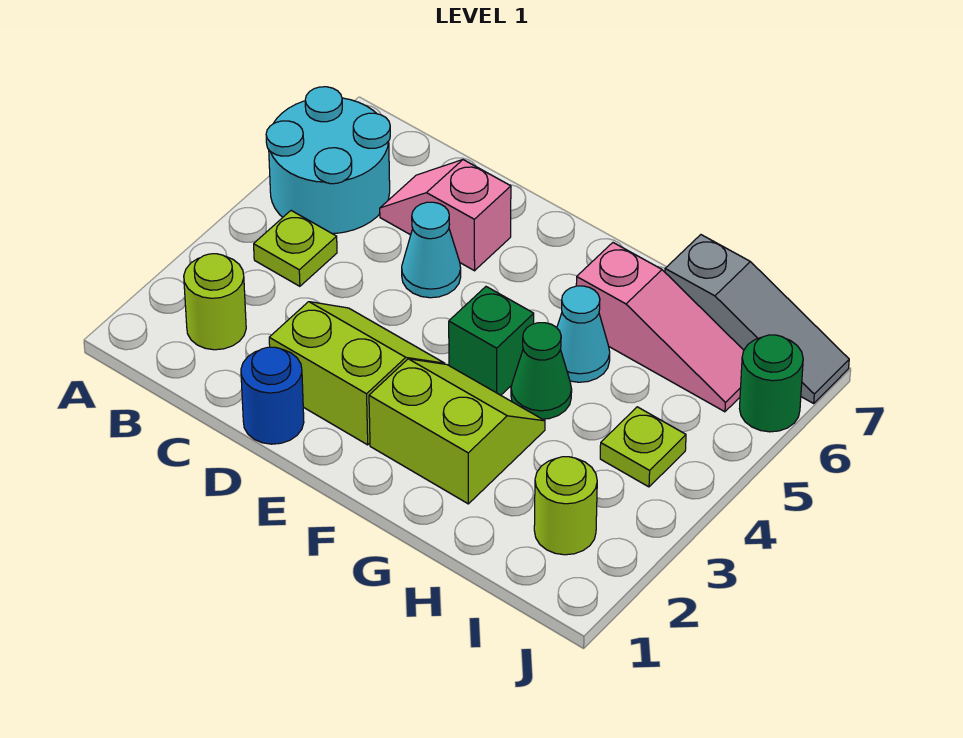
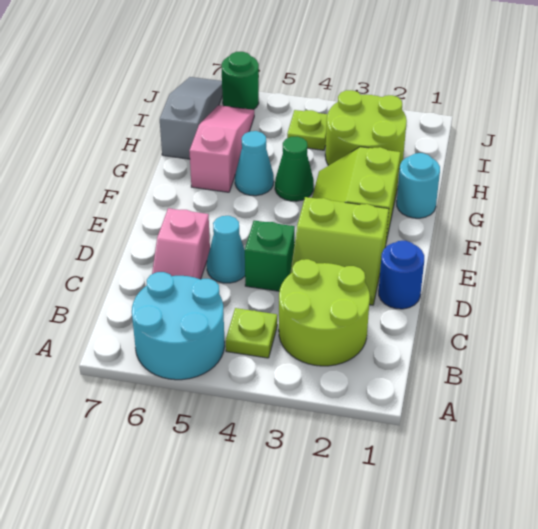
lime round brick B2 level 1 -> lime round brick B2:C3 level 1
lime slope D2:E3 level 1 top 2 -> lime slope D2:E3 level 1 top E
green brick F4 level 1 -> green brick D4 level 1
none -> cyan round brick G1 level 1
lime round brick I2 level 1 -> lime round brick H2:I3 level 1

